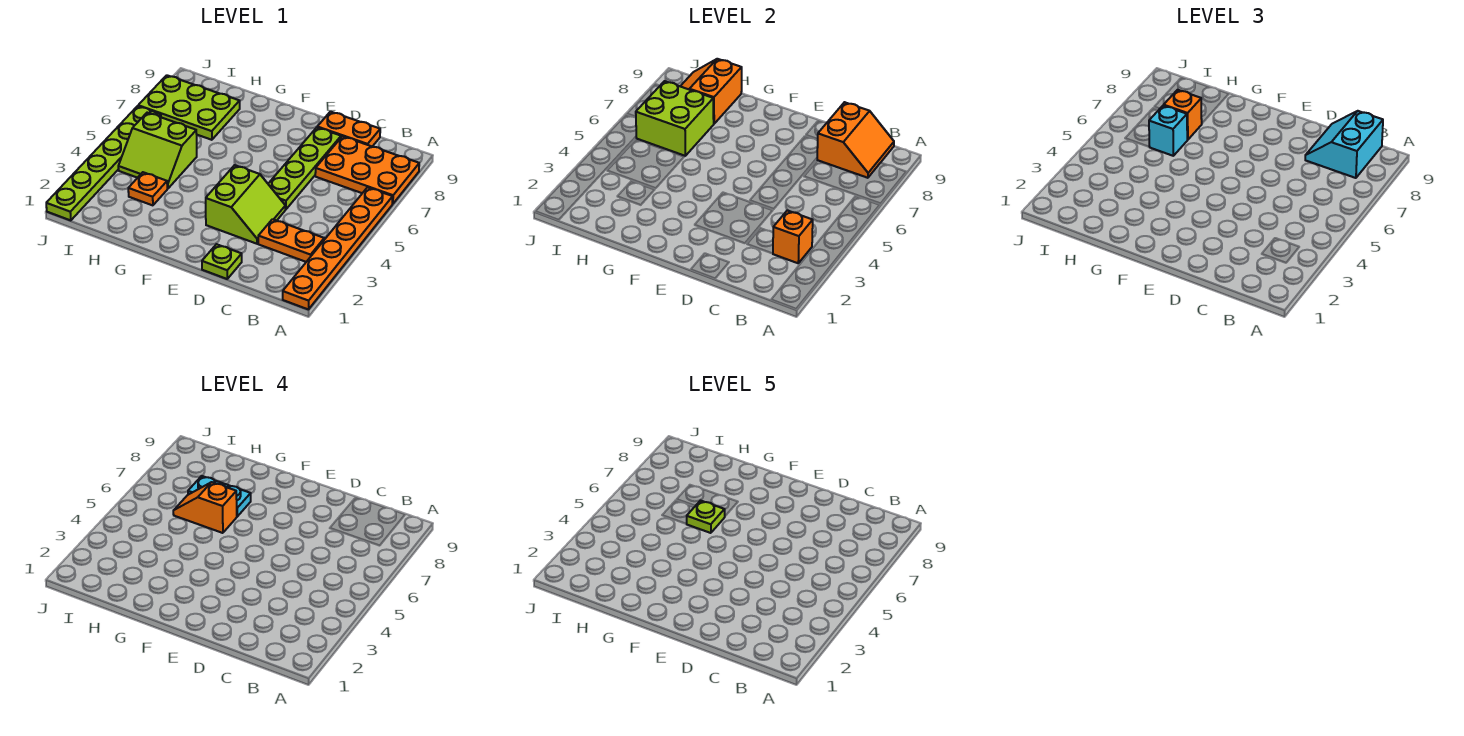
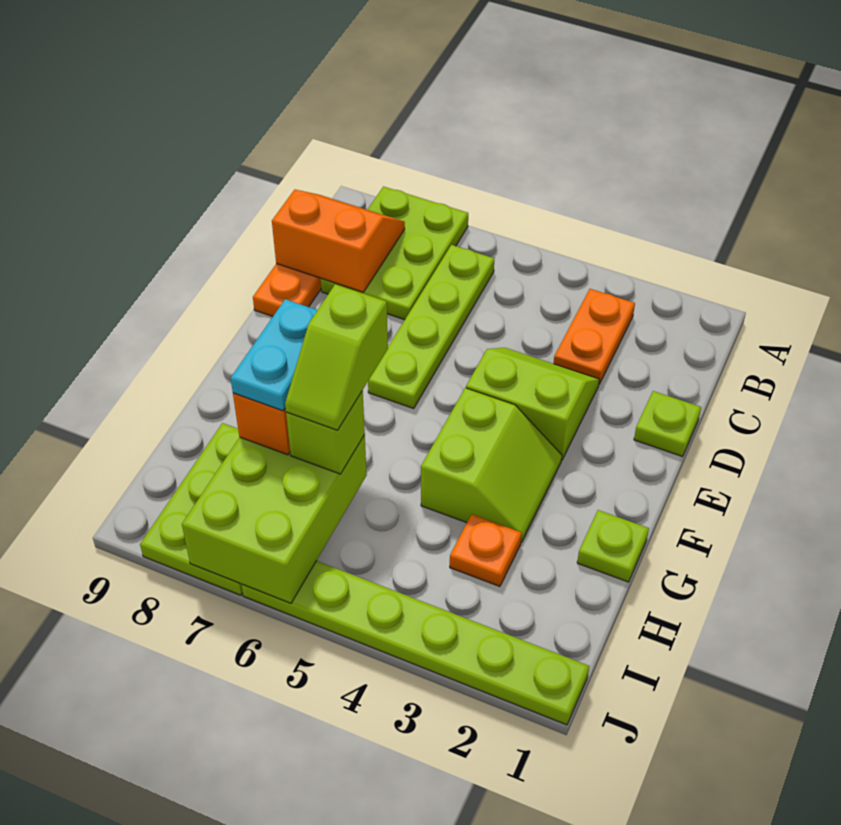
orange plate A1:A6 level 1 -> none
orange plate A7:C8 level 1 -> lime plate A7:C8 level 1
orange brick B3 level 2 -> none
cyan slope B8:C9 level 3 top B -> none
lime plate D5:D8 level 1 -> lime plate B6:E6 level 1
orange slope G6:H6 level 4 top G -> lime slope G6:H6 level 4 top G
lime plate G6 level 5 -> lime plate G1 level 1
lime slope H4:I5 level 1 top 5 -> lime slope F3:G4 level 1 top 4
lime brick H6:I7 level 2 -> lime brick H6:J7 level 2
cyan brick H6 level 3 -> lime brick H6 level 3
orange slope H8:I9 level 2 top H -> none

